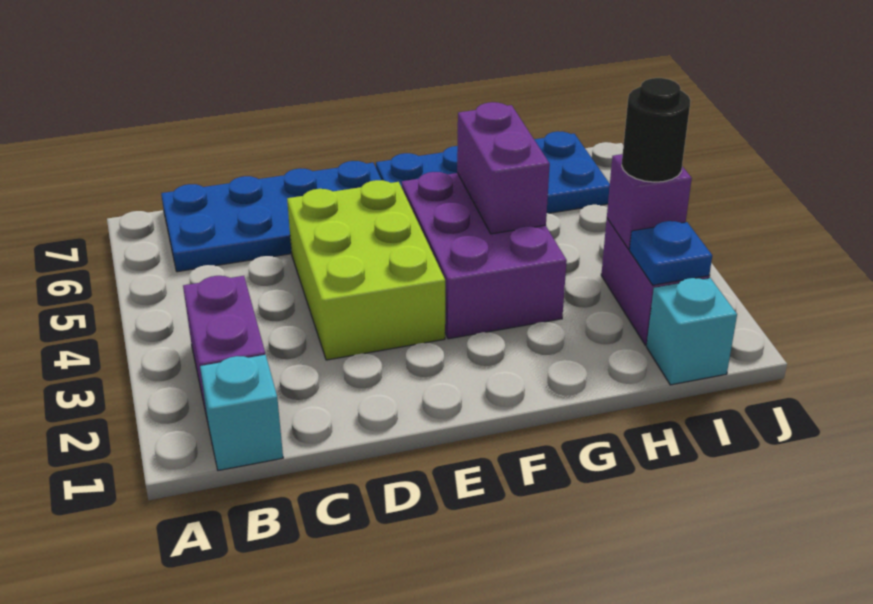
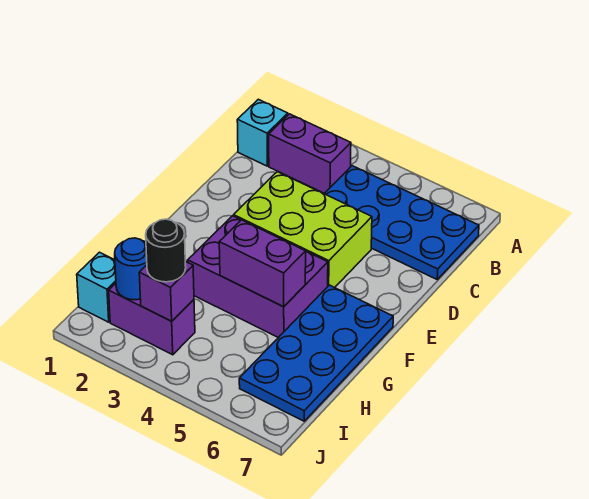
blue plate B6:E7 level 1 -> blue plate B4:C7 level 1
blue plate I2 level 2 -> blue round brick I2 level 2

